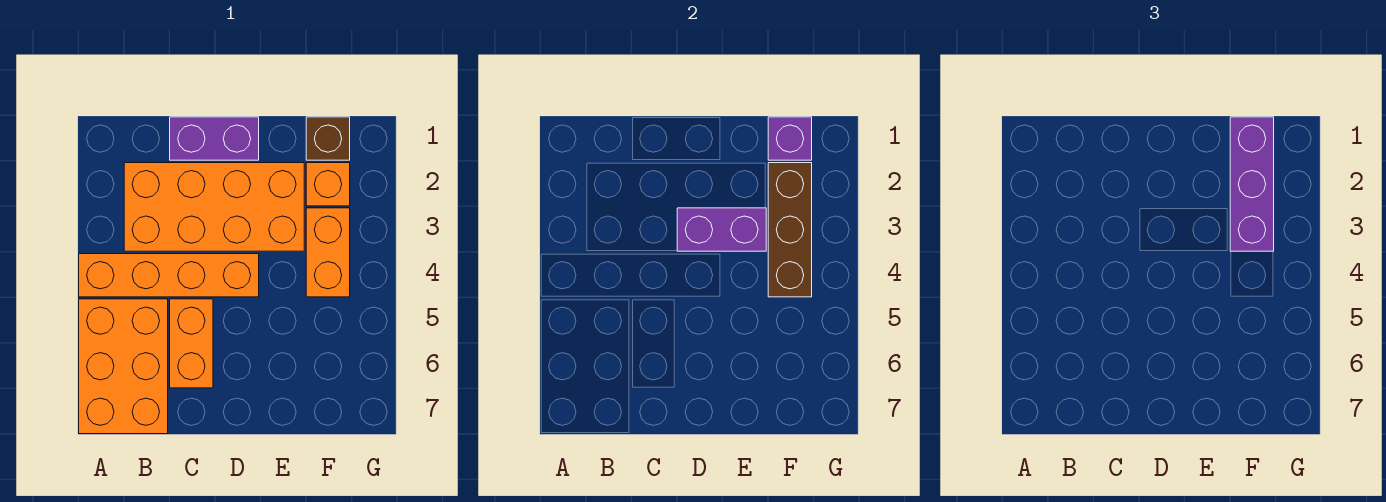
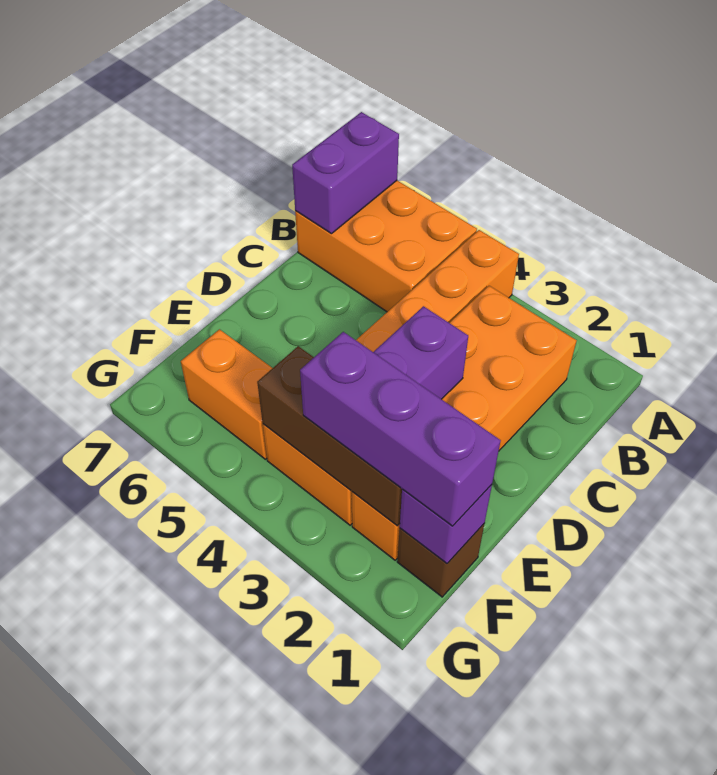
purple brick C1:D1 level 1 -> purple brick A7:B7 level 2
orange brick C5:C6 level 1 -> orange brick F5:F6 level 1

